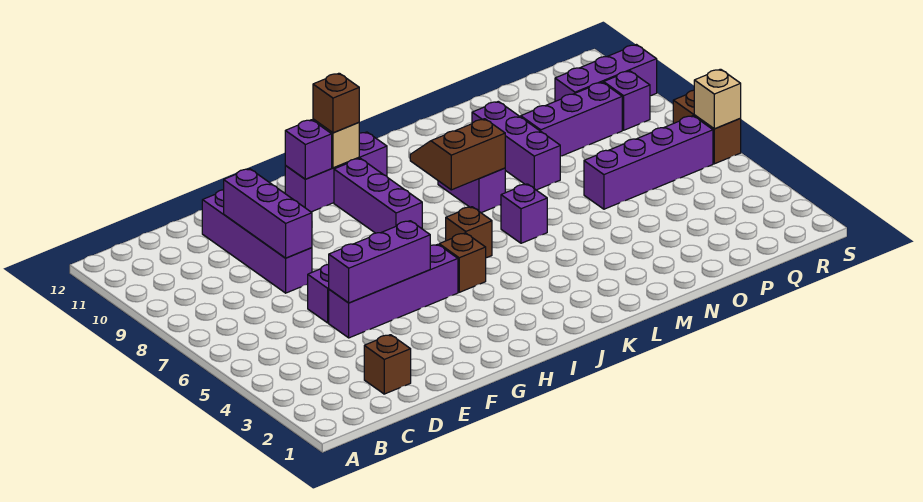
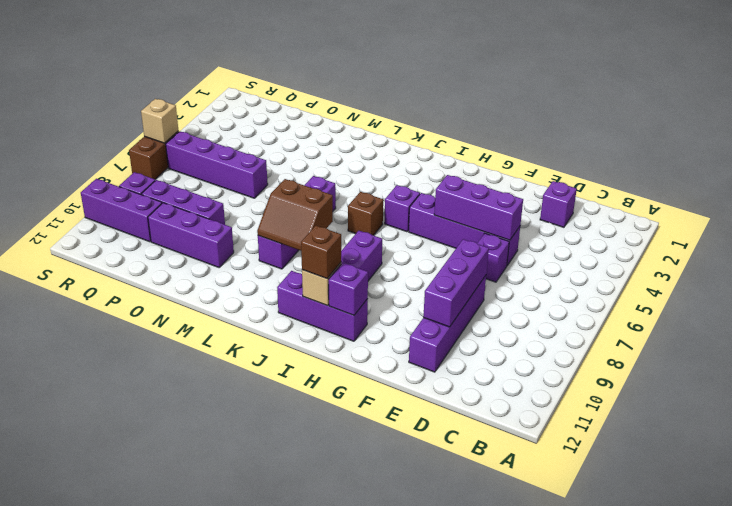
brown brick D2 level 1 -> purple brick D2 level 1
brown brick I5 level 1 -> purple brick I5 level 1
purple brick N8:N10 level 1 -> purple brick N10:P10 level 1

